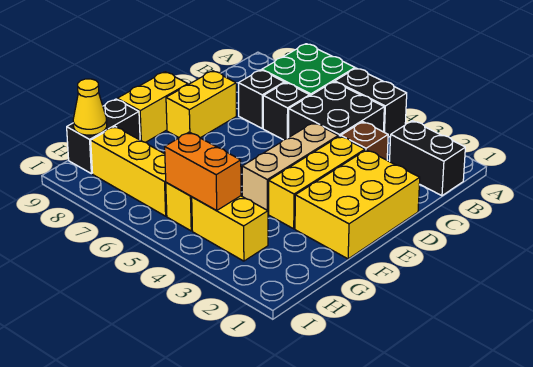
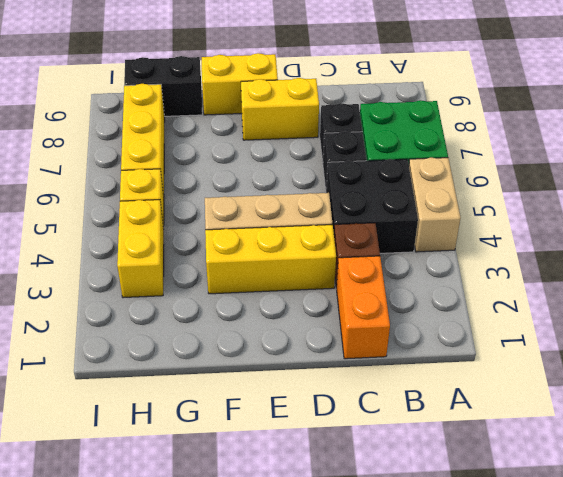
black brick A4:A5 level 1 -> tan brick A4:A5 level 1
black brick B1:B2 level 1 -> none
yellow brick D1:F2 level 1 -> none
orange brick H4:H5 level 2 -> orange brick C1:C2 level 1
yellow cone H9 level 2 -> none

